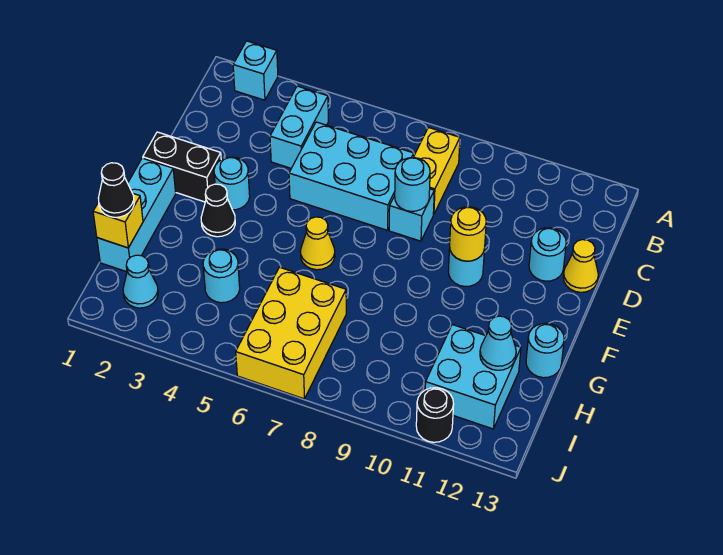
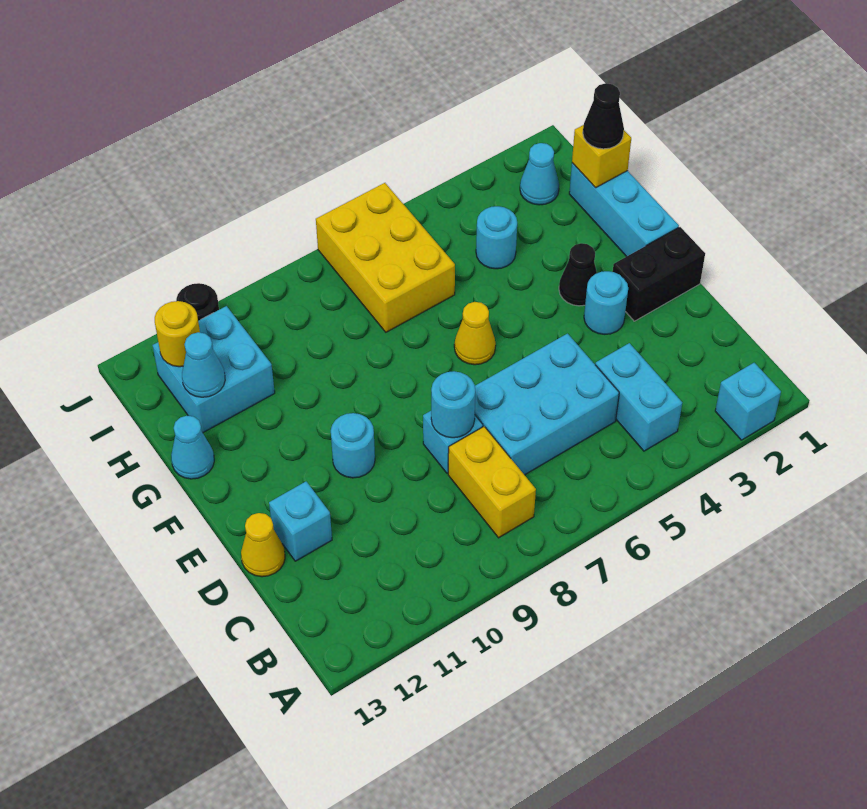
cyan round brick D12 level 1 -> cyan brick D12 level 1
yellow round brick E10 level 2 -> yellow round brick I12 level 2
cyan round brick G13 level 1 -> cyan cone G13 level 1

